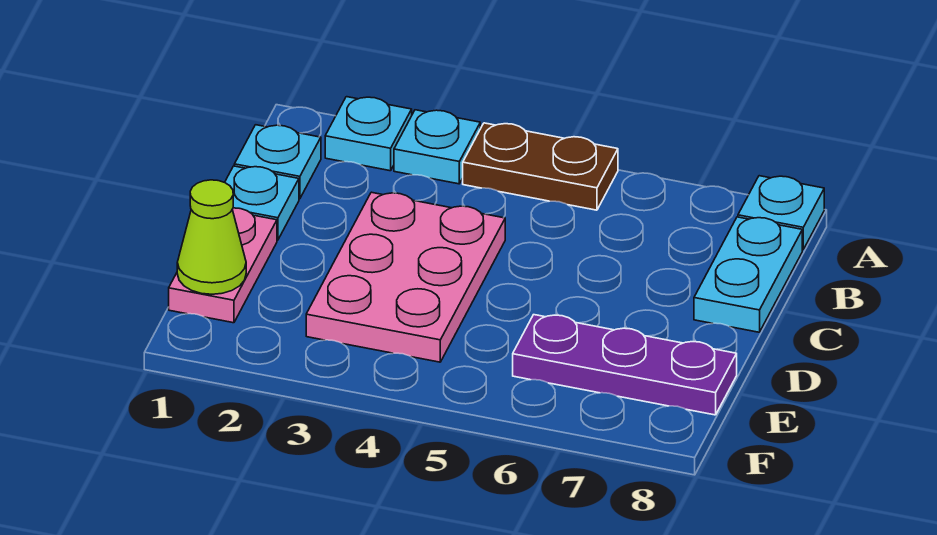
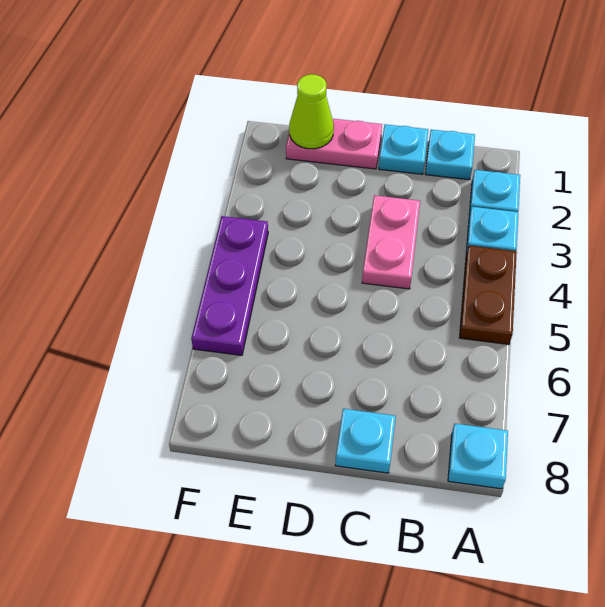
cyan plate B8:C8 level 1 -> cyan plate C8 level 1
pink plate C3:E4 level 1 -> pink plate C3:C4 level 1
purple plate E6:E8 level 1 -> purple plate F4:F6 level 1

